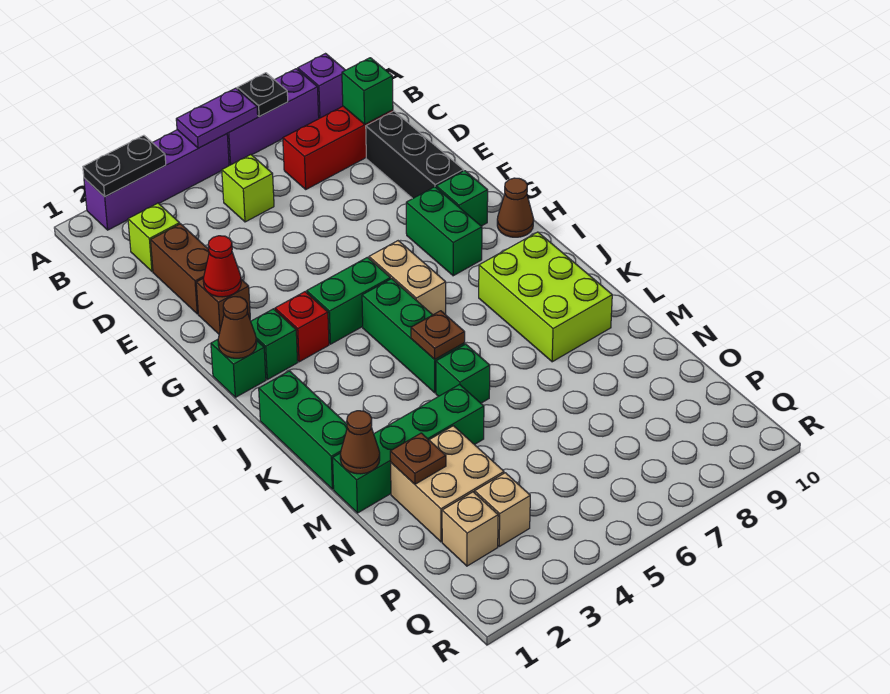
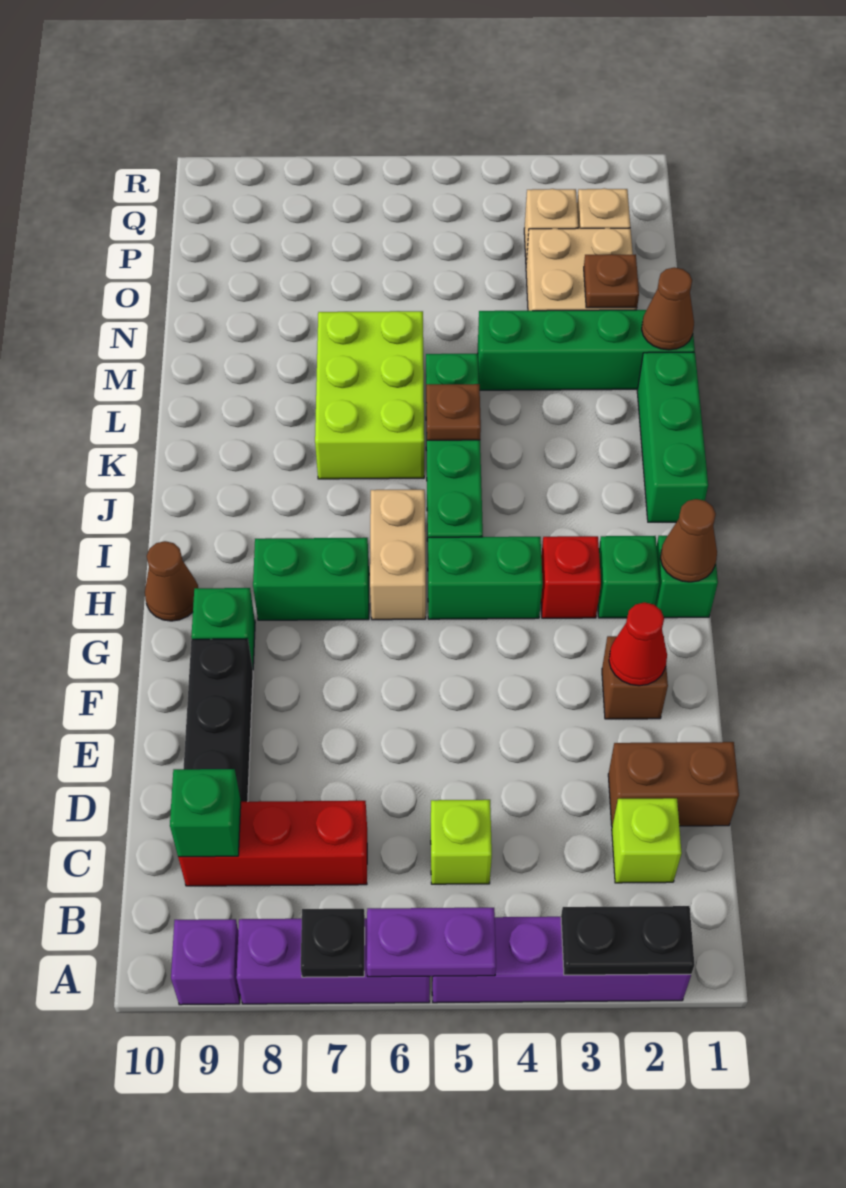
brown brick D2:E2 level 1 -> brown brick D1:D2 level 1
green brick G8:H8 level 1 -> green brick H7:H8 level 1
lime brick J8:L9 level 1 -> lime brick K6:M7 level 1

